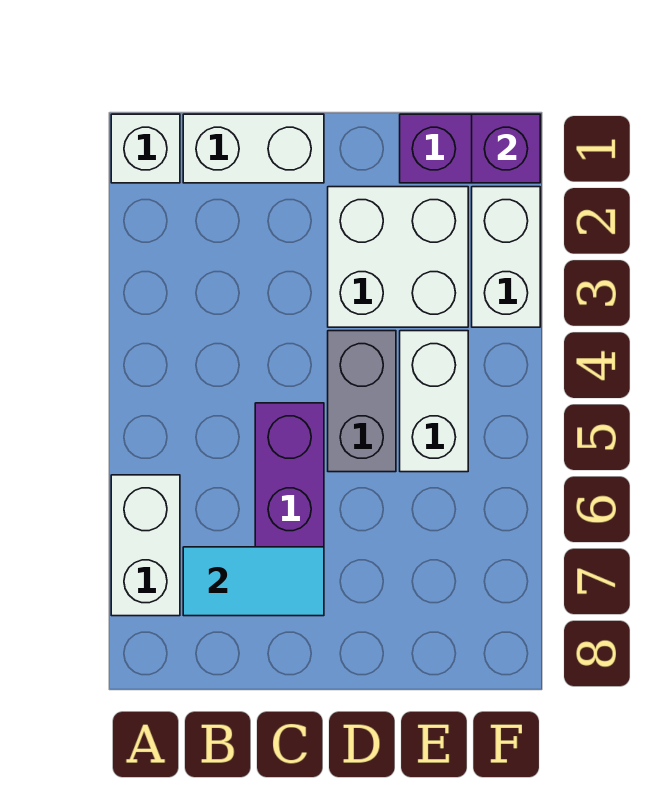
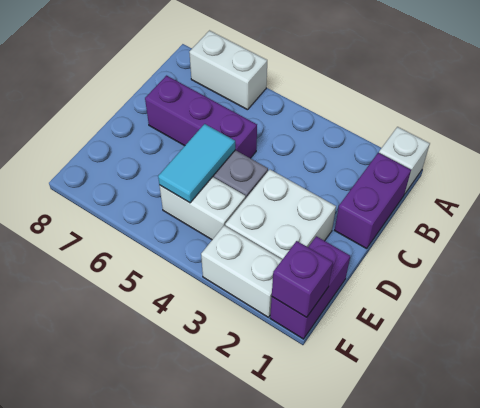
white brick B1:C1 level 1 -> purple brick B1:C1 level 1
cyan tile B7:C7 level 2 -> cyan tile D5:E5 level 2

